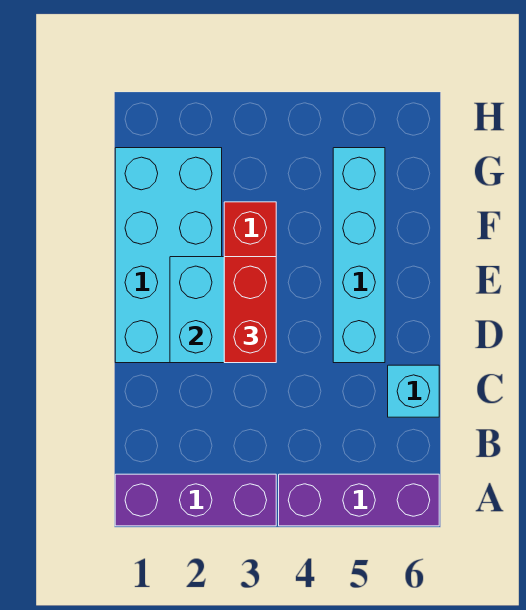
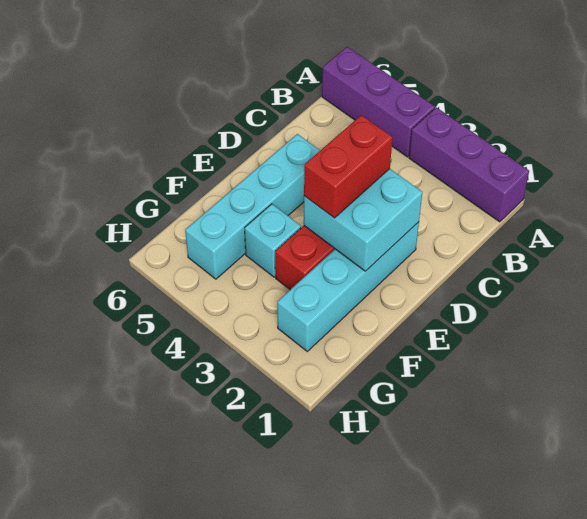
cyan brick C6 level 1 -> cyan brick F4 level 1
cyan brick D1:G2 level 1 -> cyan brick D2:G2 level 1

